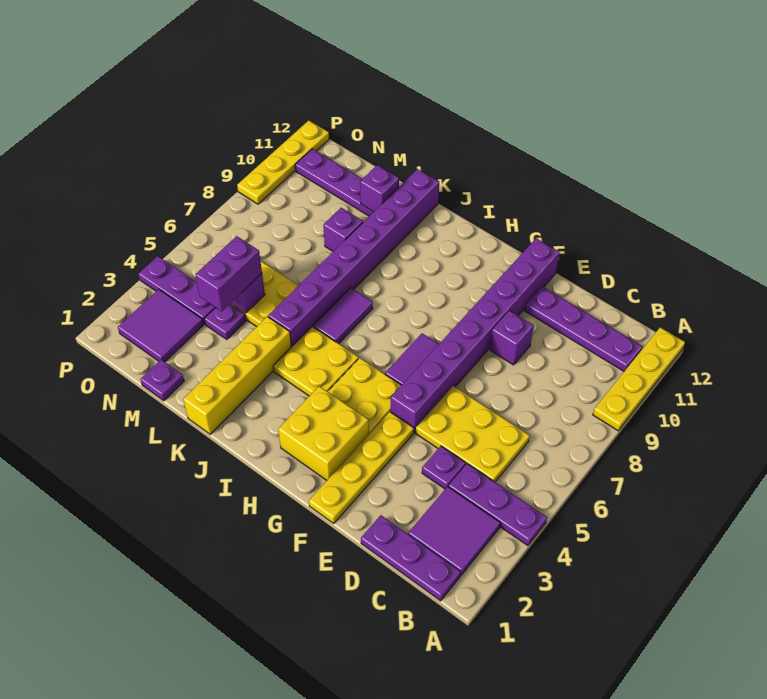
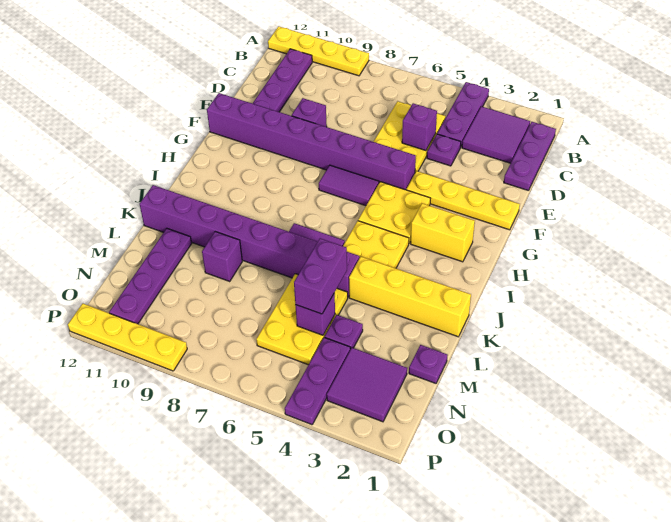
yellow brick G2:H3 level 1 -> yellow brick H2:H3 level 1
purple brick L11 level 2 -> purple brick D5 level 2
purple brick M4:M5 level 3 -> purple brick L5:M5 level 3

